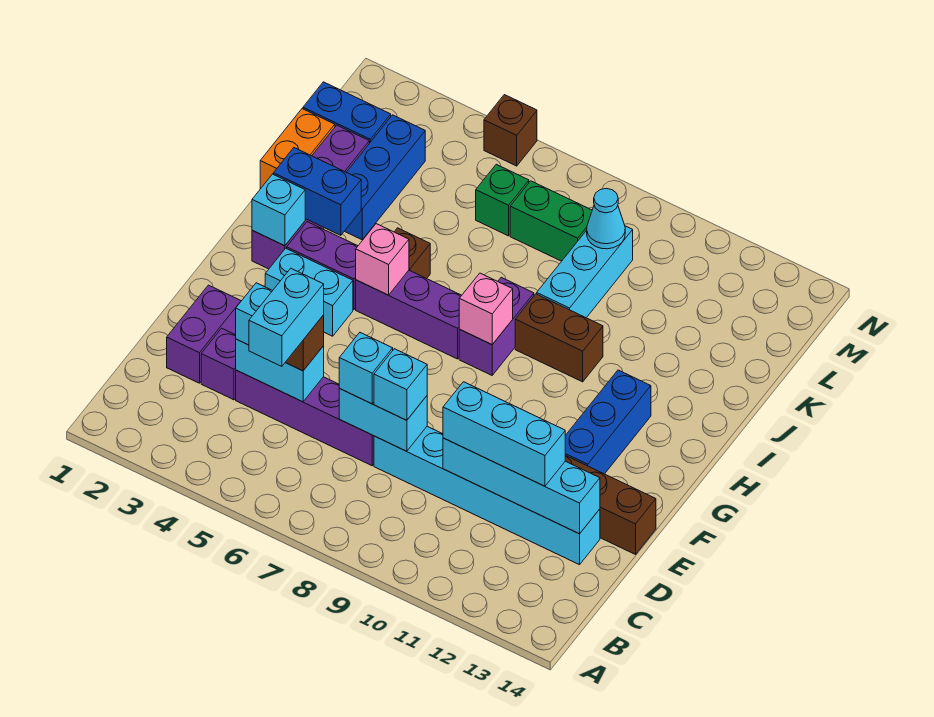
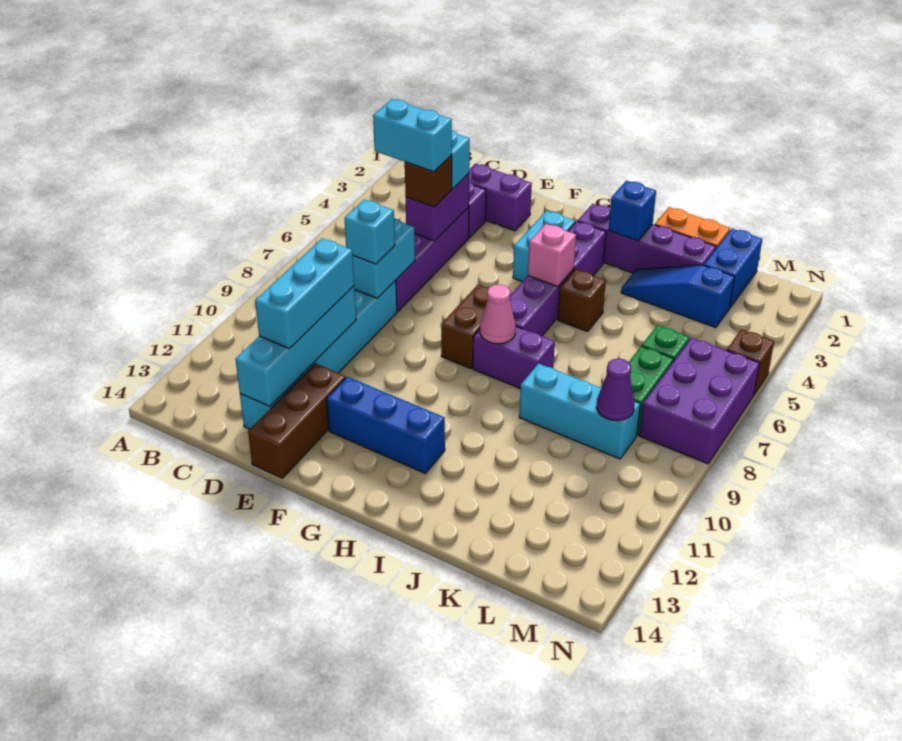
cyan brick D4:D5 level 2 -> purple brick D4:D5 level 2
cyan brick D7 level 3 -> none
cyan brick H2 level 2 -> none
pink brick H8 level 2 -> pink cone H8 level 2
blue brick I2:I3 level 2 -> blue brick I2 level 2
brown brick I9:I10 level 1 -> brown brick G7:G8 level 1
blue brick J3:L3 level 1 -> blue slope J3:L3 level 1 top L
cyan cone L9 level 2 -> purple cone L9 level 2
none -> purple brick M6:N8 level 1

